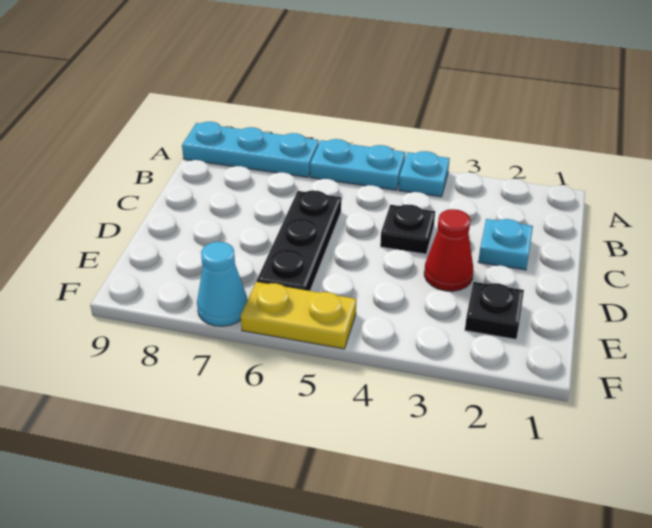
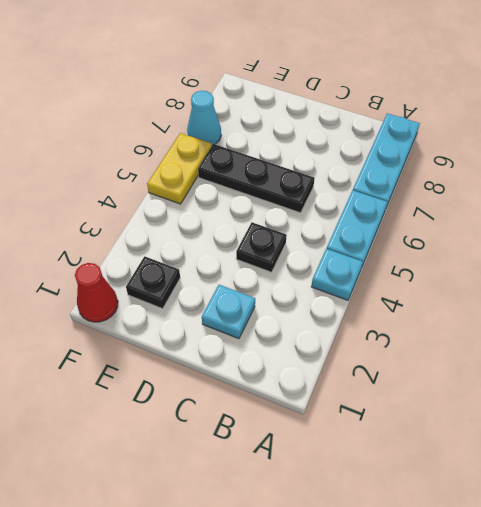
red cone D3 level 1 -> red cone F1 level 1

